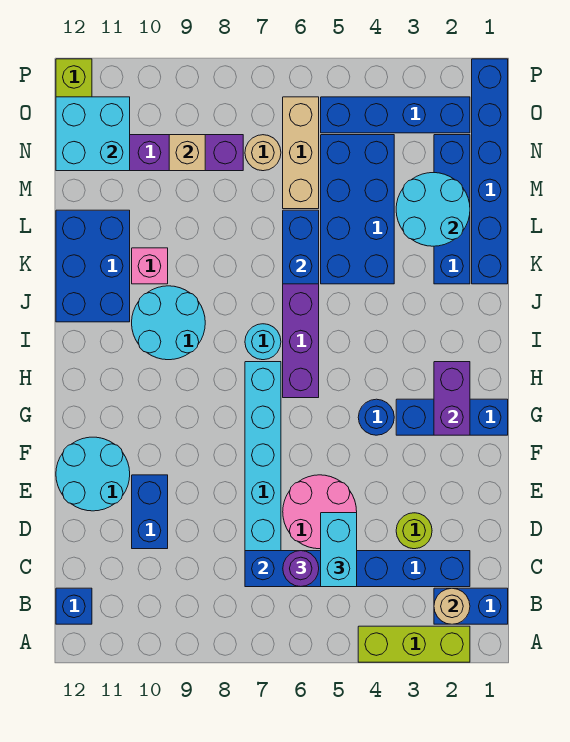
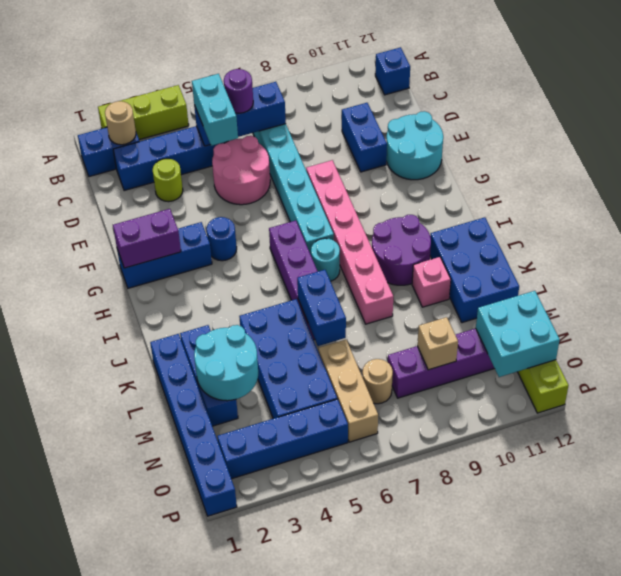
none -> pink brick F8:K8 level 1
purple brick G2:H2 level 2 -> purple brick G1:G2 level 2
cyan round brick I9:J10 level 1 -> purple round brick I9:J10 level 1
blue brick K2:N2 level 1 -> blue brick K2:M2 level 1

